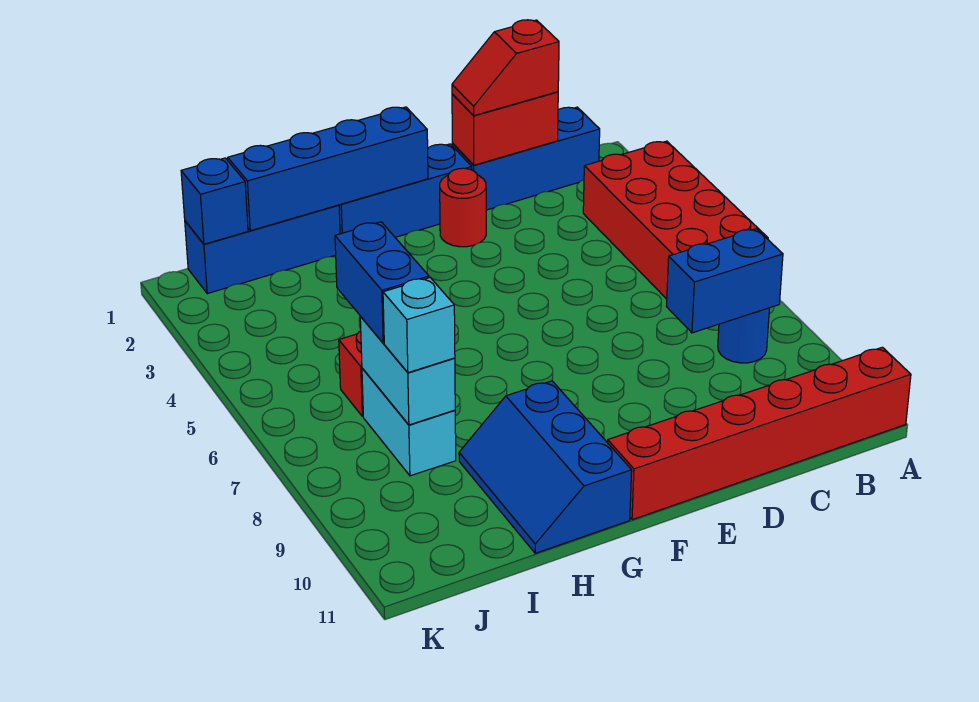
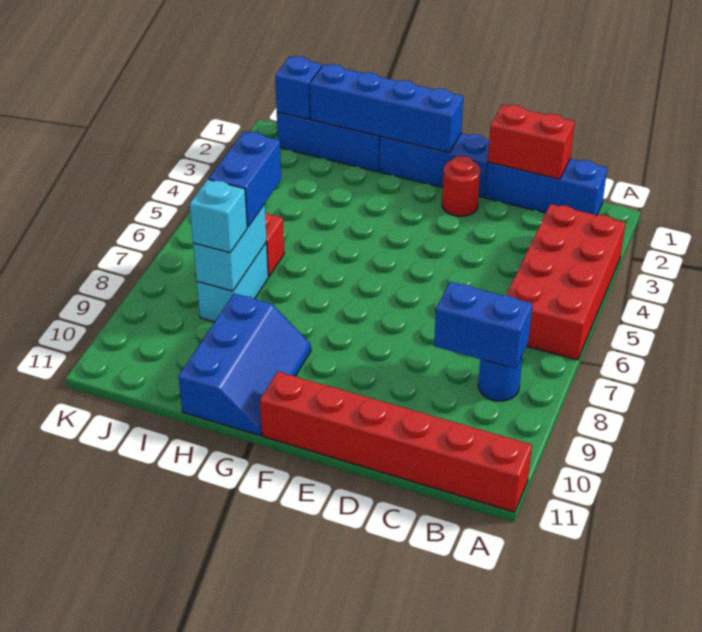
red slope C1:D1 level 3 top C -> none
blue slope G9:H11 level 1 top G -> blue slope G9:H11 level 1 top H

